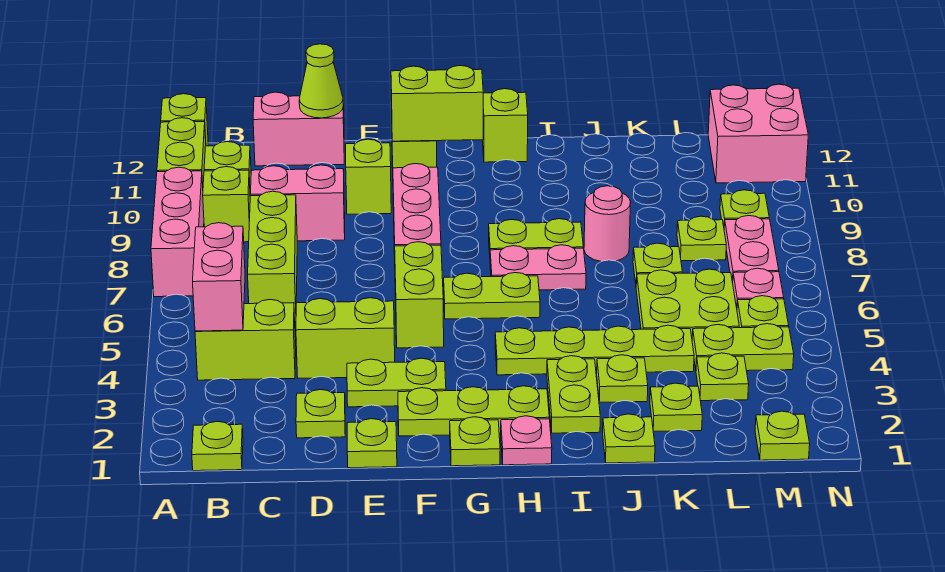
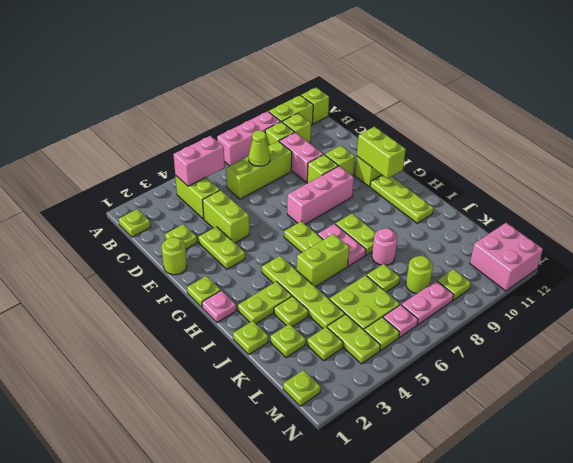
pink brick C12:D12 level 1 -> none
lime cone D12 level 2 -> lime cone C7 level 2
lime plate E1 level 1 -> lime round brick E1 level 1
lime plate F2:H2 level 1 -> lime plate G11:I11 level 1
lime brick F5:F6 level 1 -> lime brick I5:I6 level 1
lime brick H12 level 1 -> lime brick E9 level 1
lime plate L8 level 1 -> lime round brick L8 level 1

